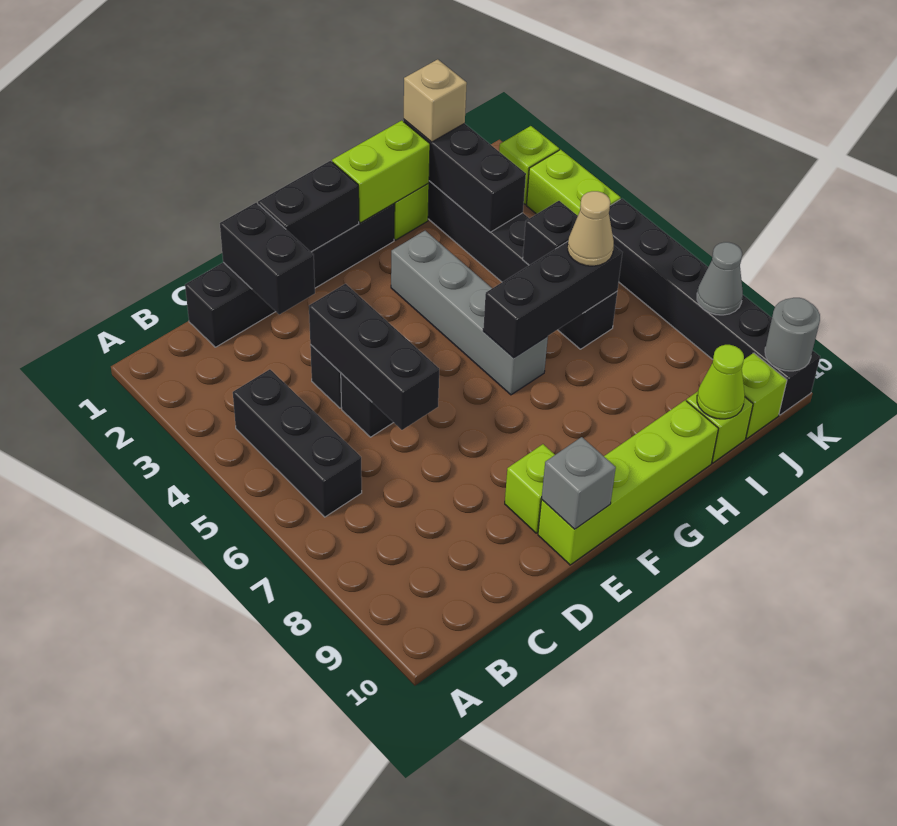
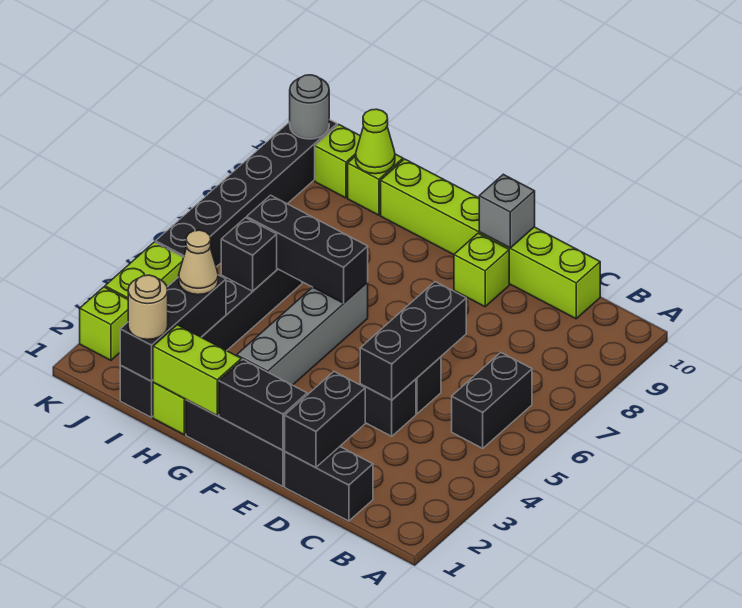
black brick B4:B6 level 1 -> black brick B5:B6 level 1
lime brick E10:H10 level 1 -> lime brick C10:H10 level 1
tan brick I1 level 3 -> tan round brick I1 level 3
tan cone I6 level 3 -> tan cone I3 level 3
grey cone K8 level 2 -> none

